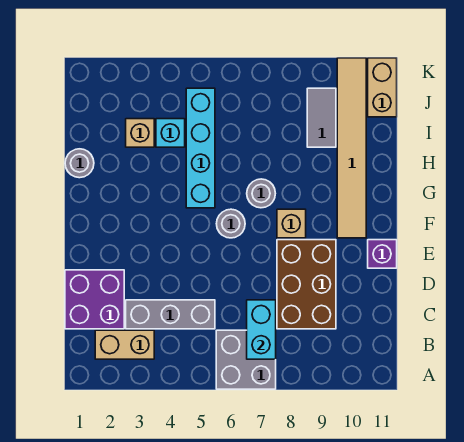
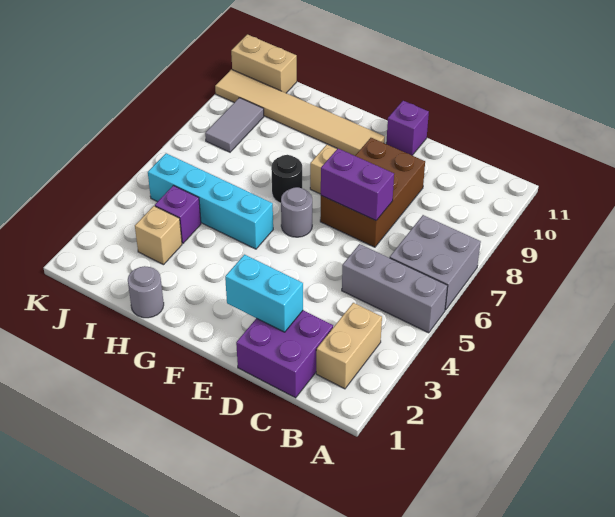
cyan brick B7:C7 level 2 -> cyan brick D2:E2 level 2
grey brick C3:C5 level 1 -> grey brick A5:C5 level 1
brown brick C8:E9 level 1 -> brown brick D7:E9 level 1
none -> purple brick D7:E7 level 2
grey round brick G7 level 1 -> black round brick G7 level 1
cyan brick I4 level 1 -> purple brick I4 level 1
grey tile I9:J9 level 1 -> grey tile J8:J9 level 1

